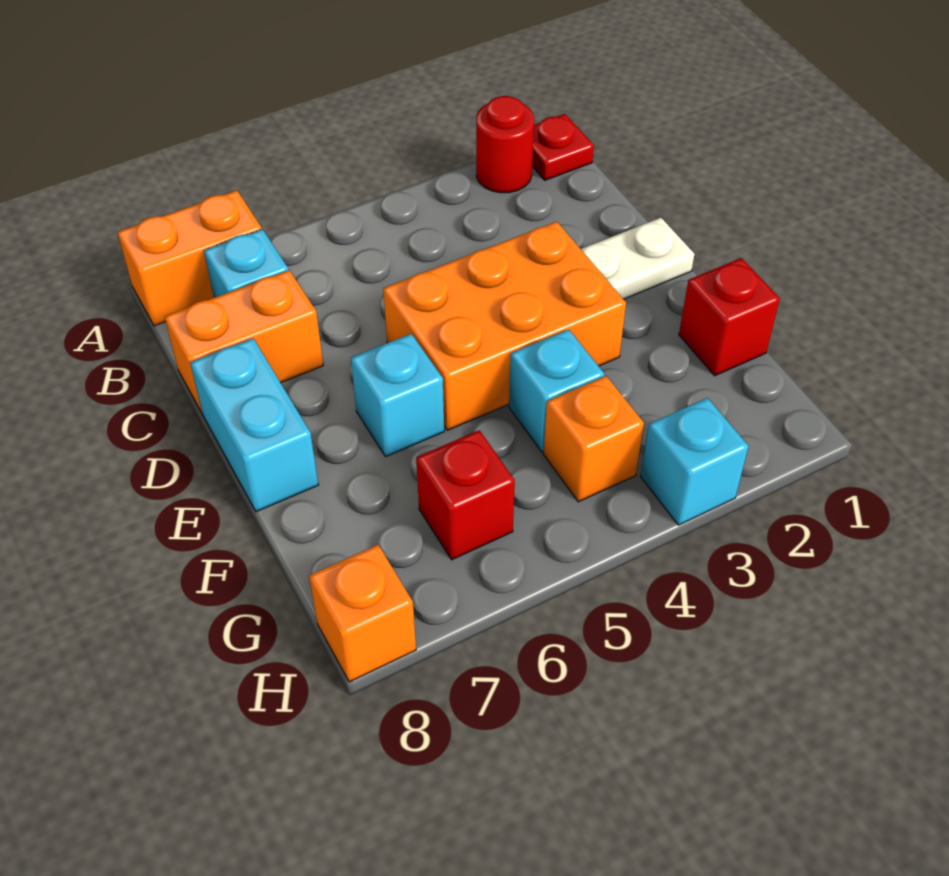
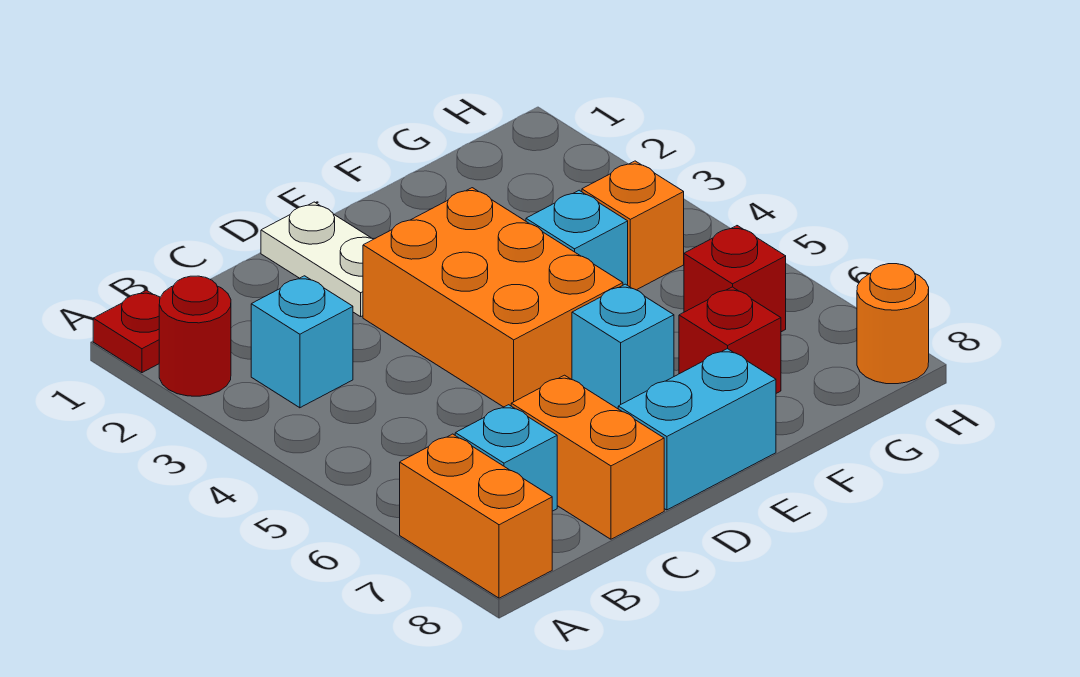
red brick F1 level 1 -> red brick F7 level 1
cyan brick H3 level 1 -> cyan brick B3 level 1
orange brick H8 level 1 -> orange round brick H8 level 1

